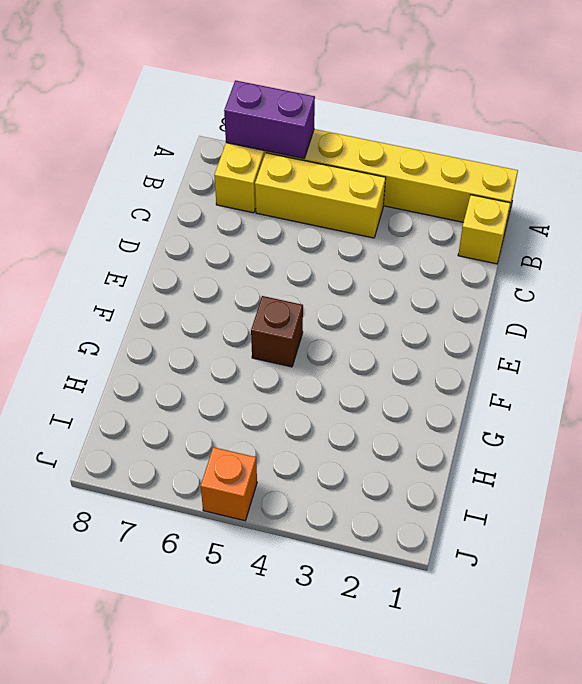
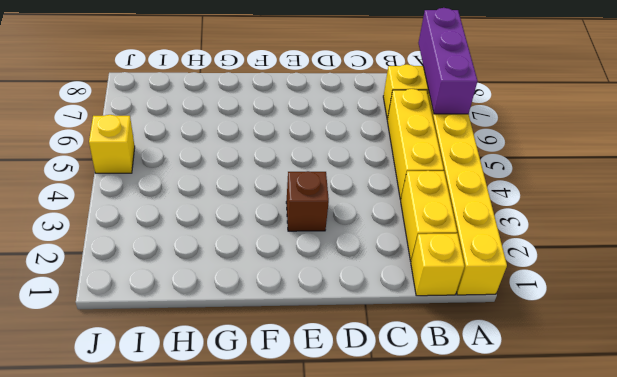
purple brick A6:A7 level 2 -> purple brick A6:A8 level 2
none -> yellow brick B2:B3 level 1
brown brick F5 level 1 -> brown brick E3 level 1
orange brick J5 level 1 -> yellow brick J5 level 1

